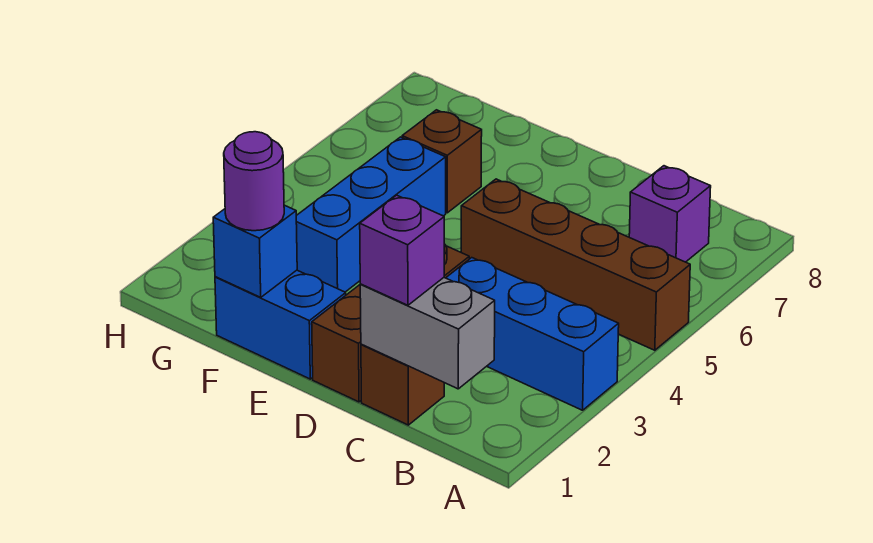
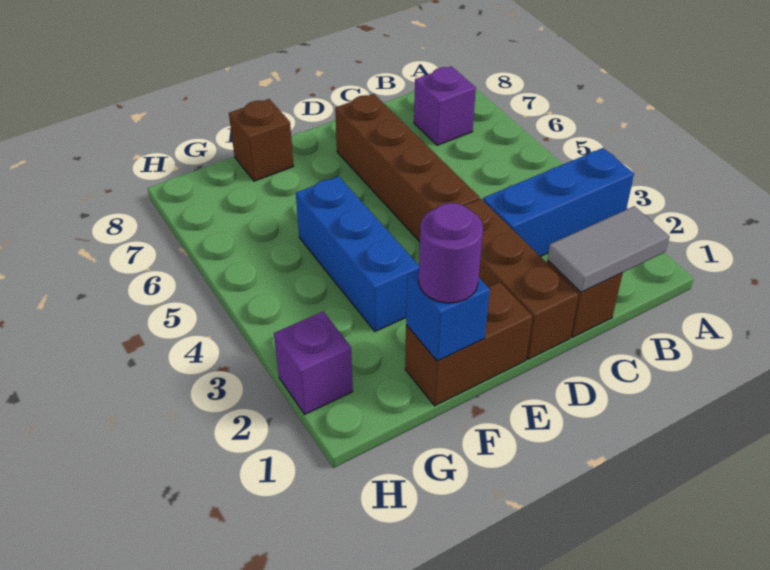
brown brick A5:D5 level 1 -> brown brick D4:D7 level 1
grey brick B1:C1 level 2 -> grey tile B1:C1 level 2
purple brick C1 level 3 -> purple brick H2 level 1
blue brick E1:F1 level 1 -> brown brick E1:F1 level 1
brown brick F6 level 1 -> brown brick F8 level 1

